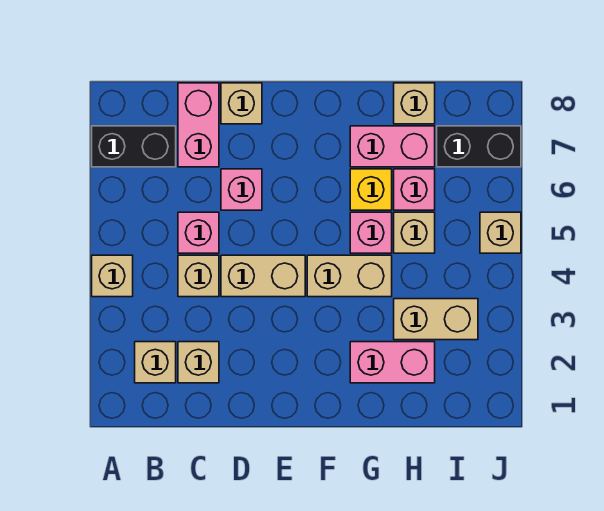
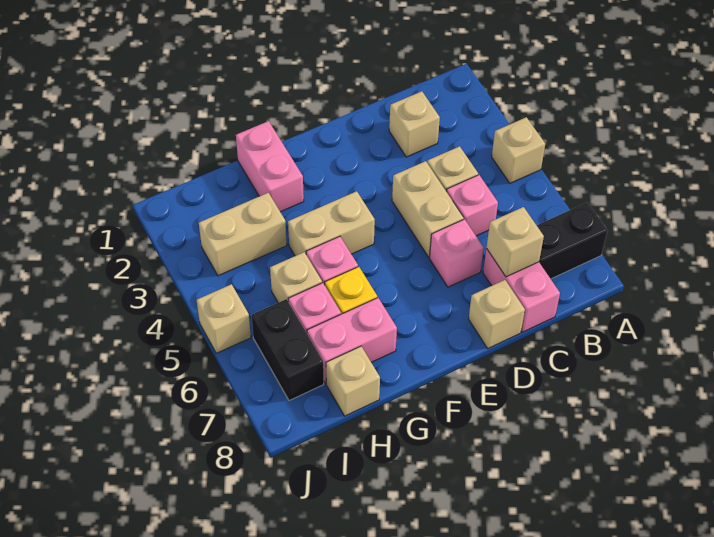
tan brick B2 level 1 -> tan brick C7 level 2
tan brick D4:E4 level 1 -> tan brick D4:D5 level 1
pink brick G2:H2 level 1 -> pink brick G1:G2 level 1
black brick I7:J7 level 1 -> black brick I6:I7 level 1

